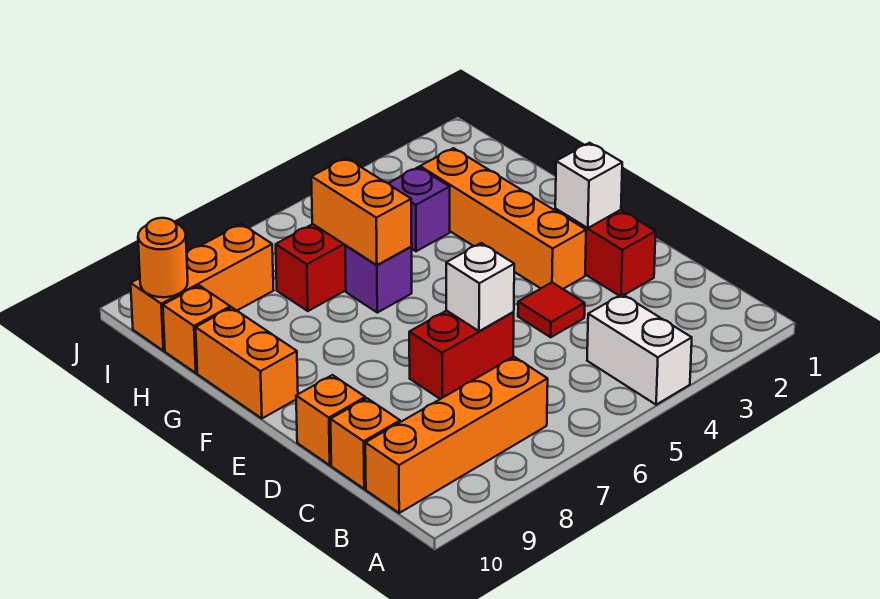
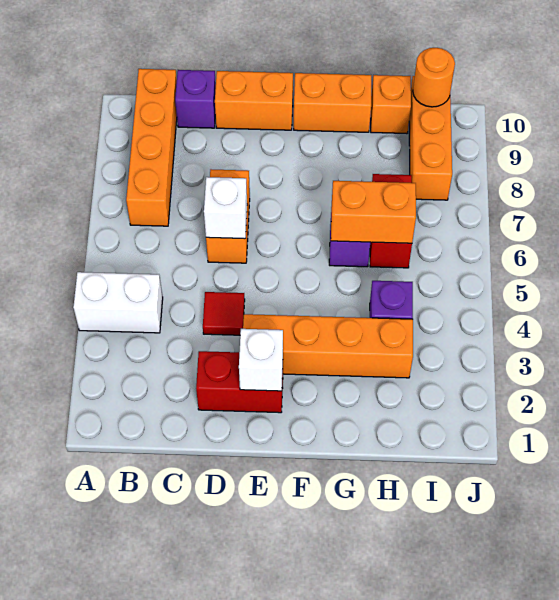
orange brick C10 level 1 -> purple brick C10 level 1
red brick D6:D7 level 1 -> orange brick D6:D7 level 1
orange brick D10 level 1 -> orange brick D10:E10 level 1

